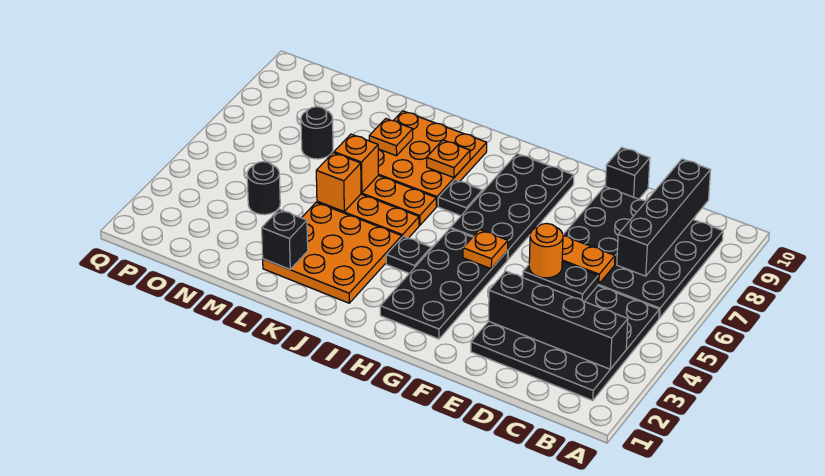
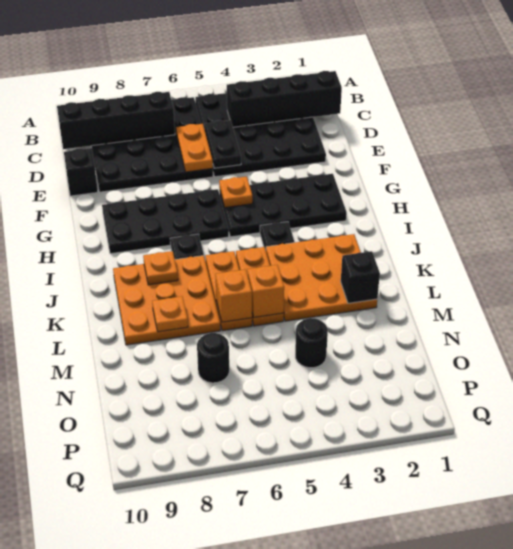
black brick B3:E3 level 2 -> black brick C1:C4 level 2
orange round brick E5 level 3 -> none

